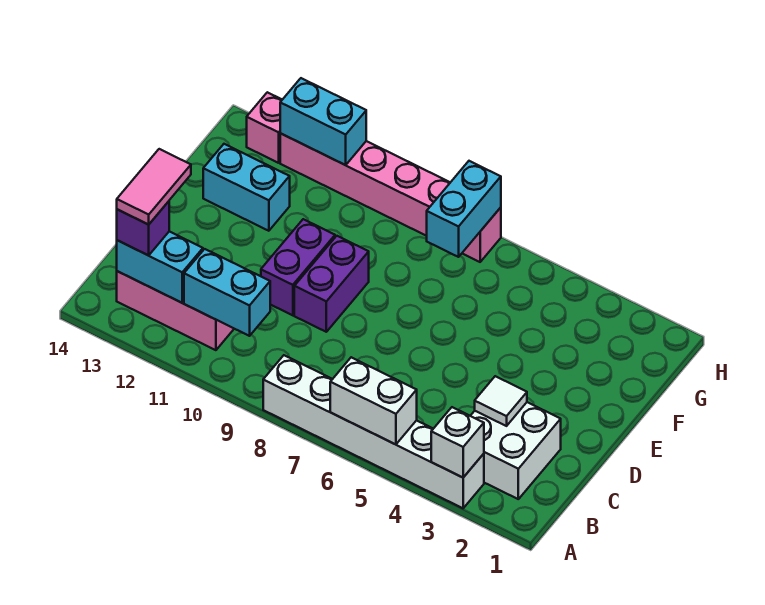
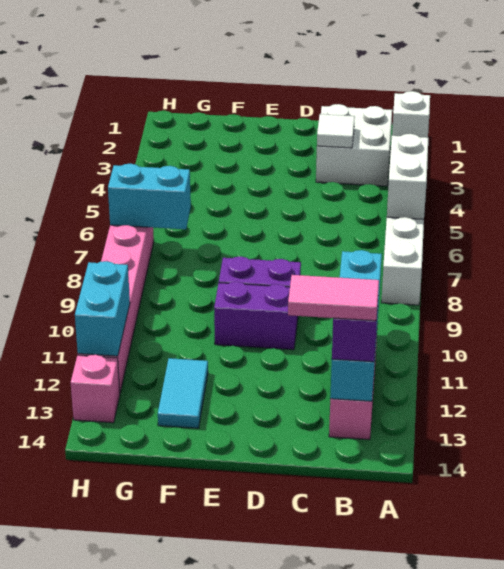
cyan brick F12:F13 level 1 -> cyan tile F12:F13 level 1

